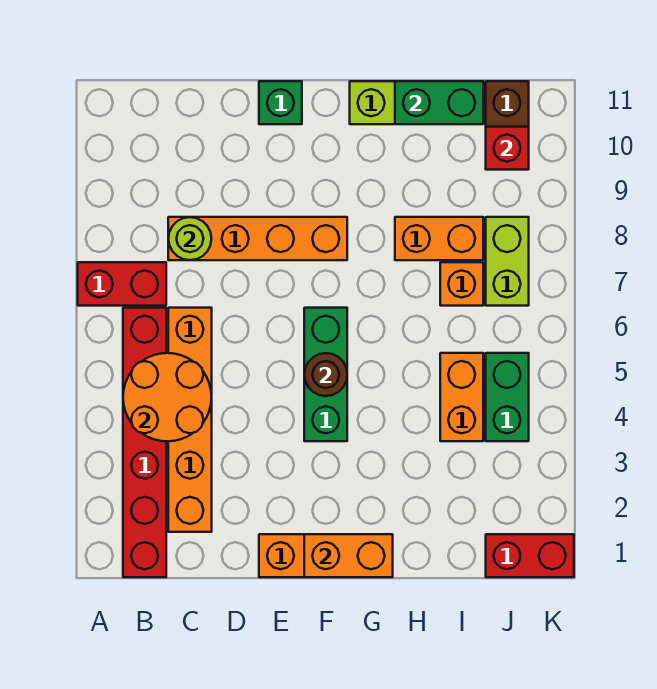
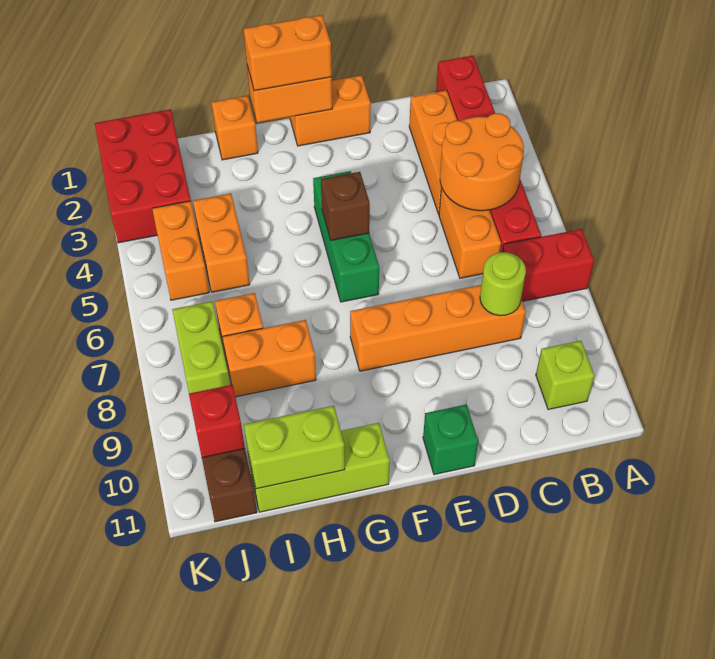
none -> lime brick B10 level 1
none -> orange brick F1:G1 level 3
brown round brick F5 level 2 -> brown brick F5 level 2
none -> orange brick H1 level 1
green brick H11:I11 level 2 -> lime brick H11:I11 level 2
red brick J1:K1 level 1 -> red brick J1:K3 level 1
green brick J4:J5 level 1 -> orange brick J4:J5 level 1

